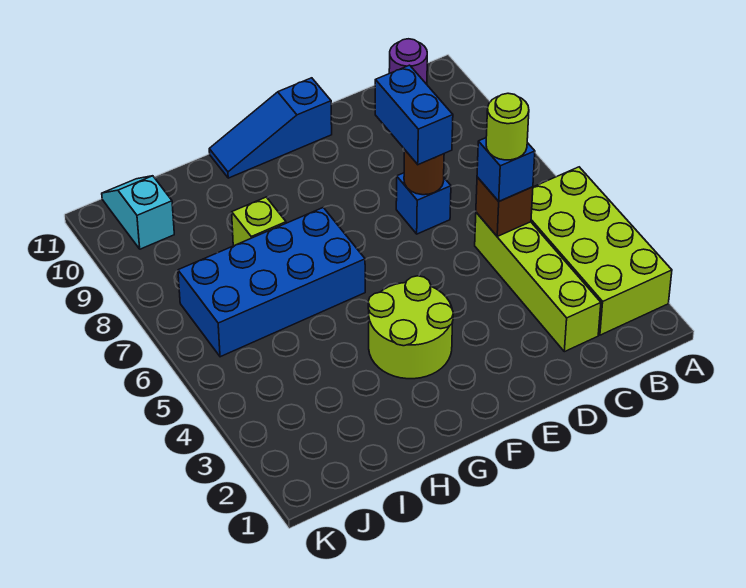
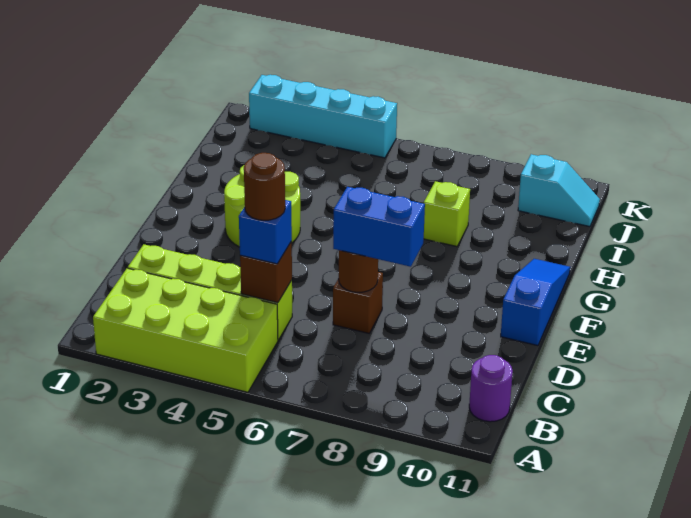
lime round brick C5 level 4 -> brown round brick C5 level 4
blue brick D7 level 1 -> brown brick D7 level 1
blue brick G6:J7 level 1 -> none
none -> cyan brick K2:K5 level 1

